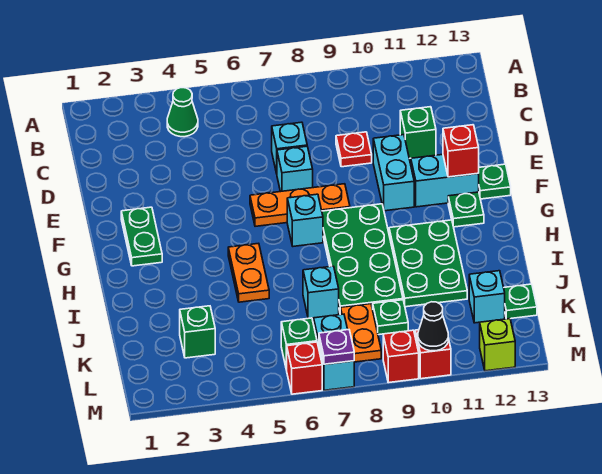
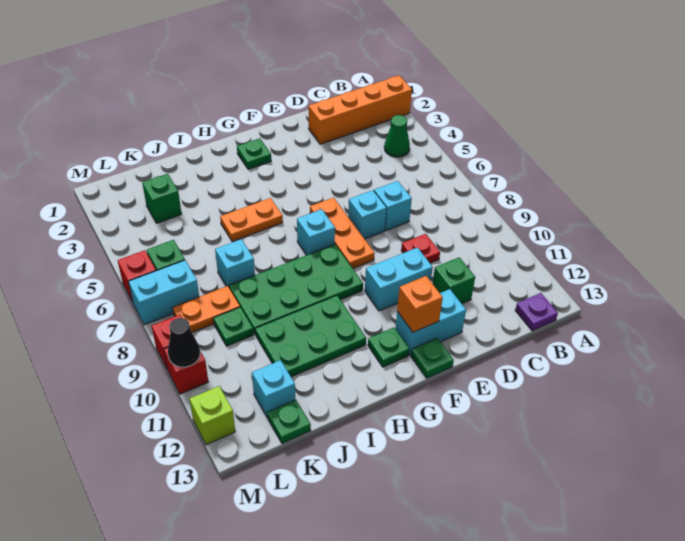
none -> orange brick A2:D2 level 1
green plate F2:G2 level 1 -> green plate G2 level 1
cyan brick F11:F12 level 1 -> cyan brick E12:F12 level 1
red brick F12 level 2 -> orange brick F12 level 2
purple plate M7 level 2 -> purple plate B13 level 1

